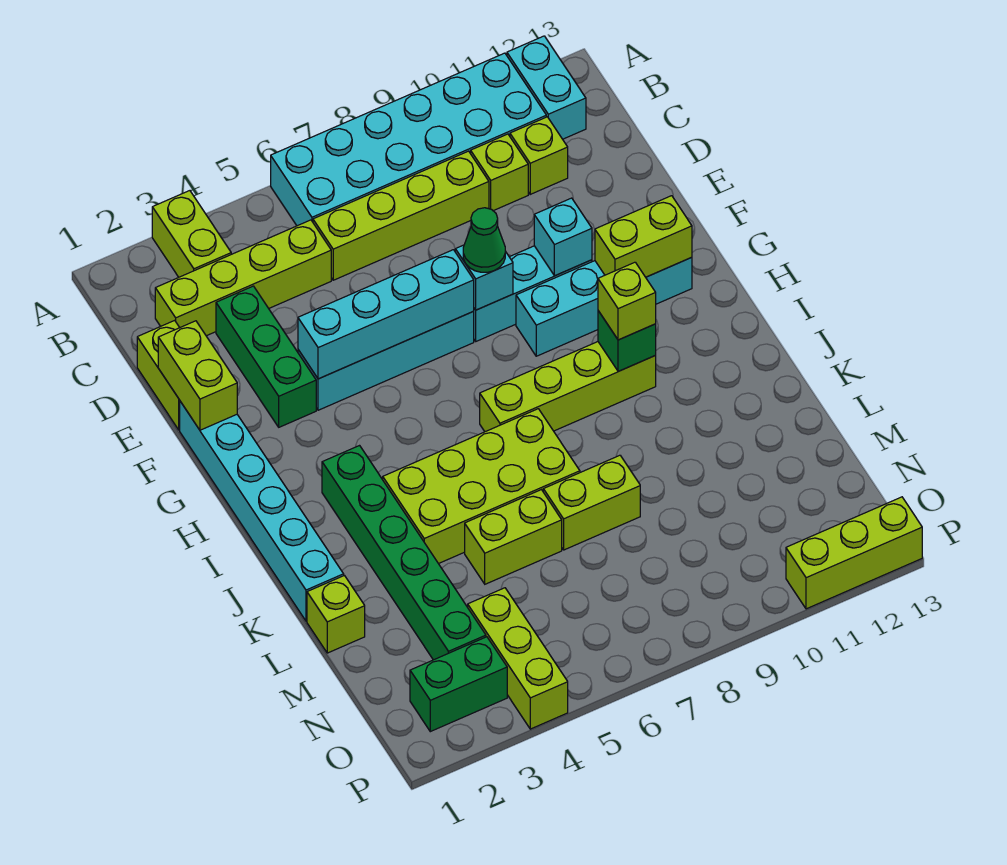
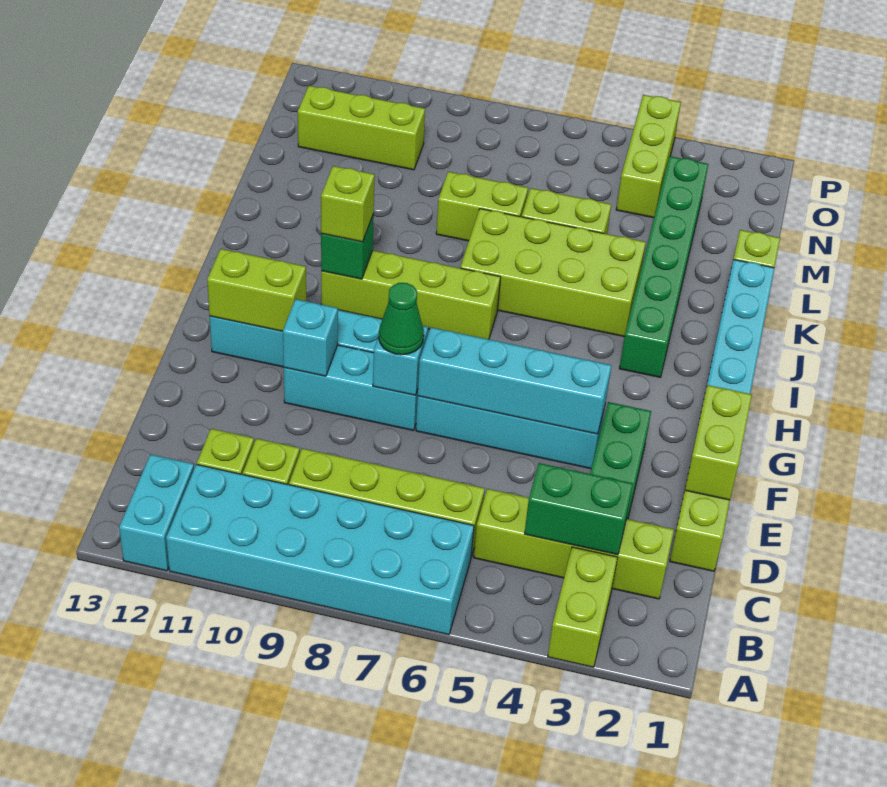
green brick O2:O3 level 1 -> green brick C3:C4 level 2
lime brick P11:P13 level 1 -> lime brick N10:N12 level 1

